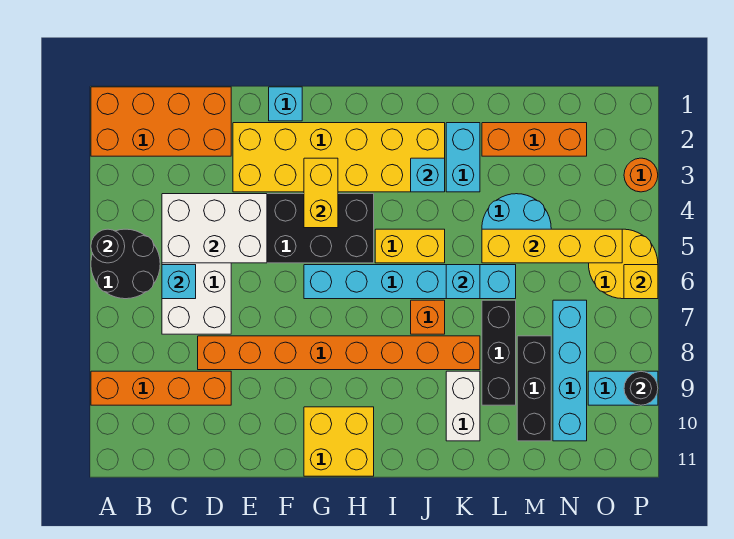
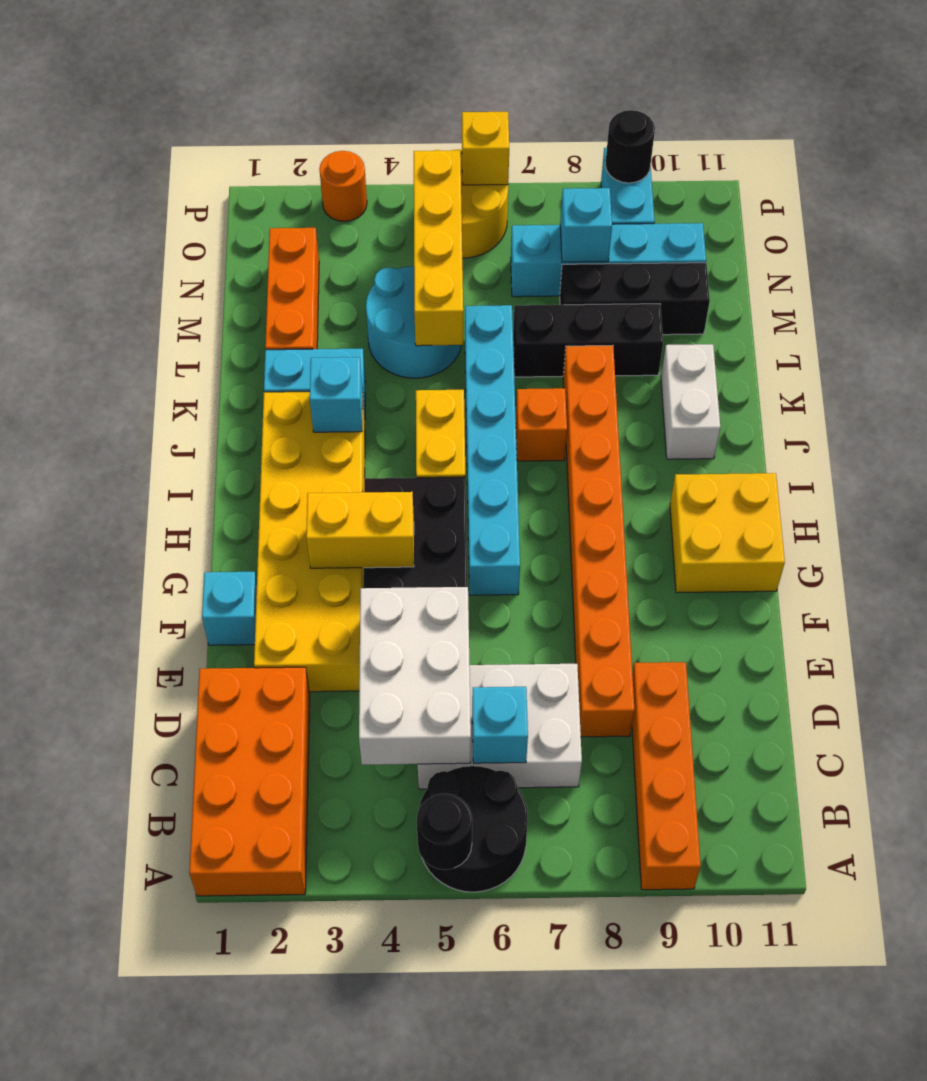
cyan brick K6 level 2 -> cyan brick N8 level 2
white brick K9:K10 level 1 -> white brick J10:K10 level 1

